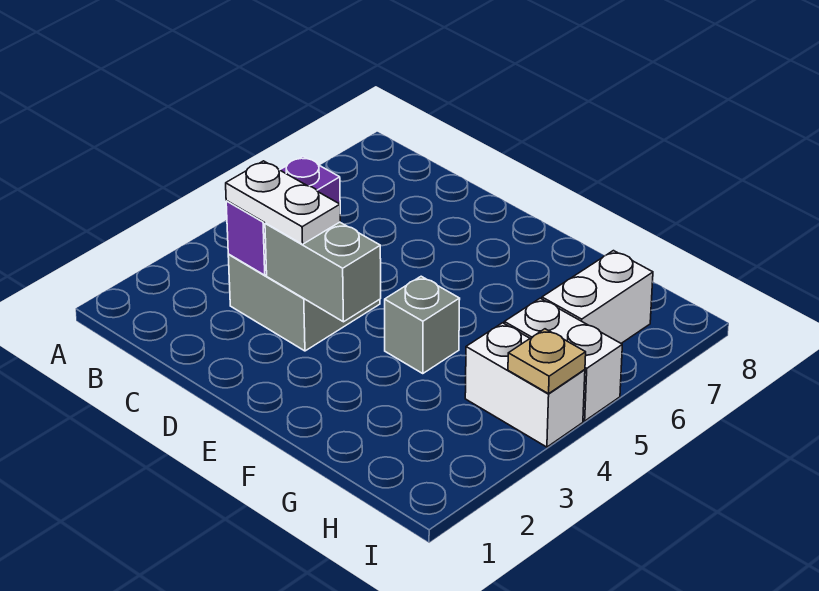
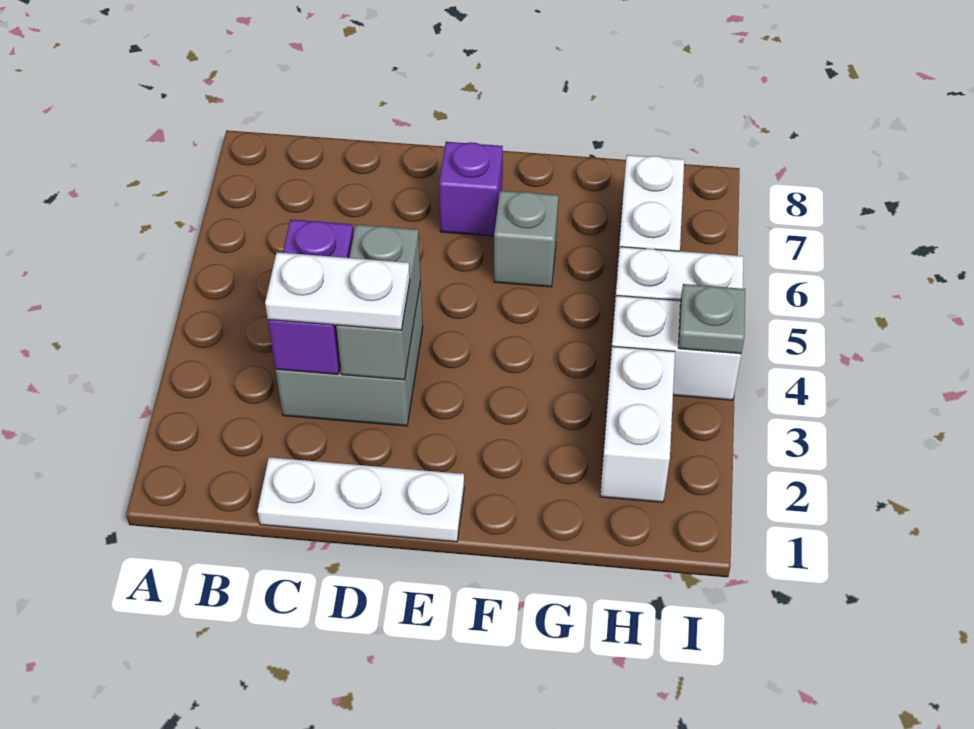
none -> white plate C1:E1 level 1
grey brick D3:E3 level 2 -> grey brick D3:D4 level 2
none -> purple brick E7 level 1
grey brick F4 level 1 -> grey brick F6 level 1
none -> white brick H2:H3 level 1
tan plate I4 level 2 -> grey plate I4 level 2

